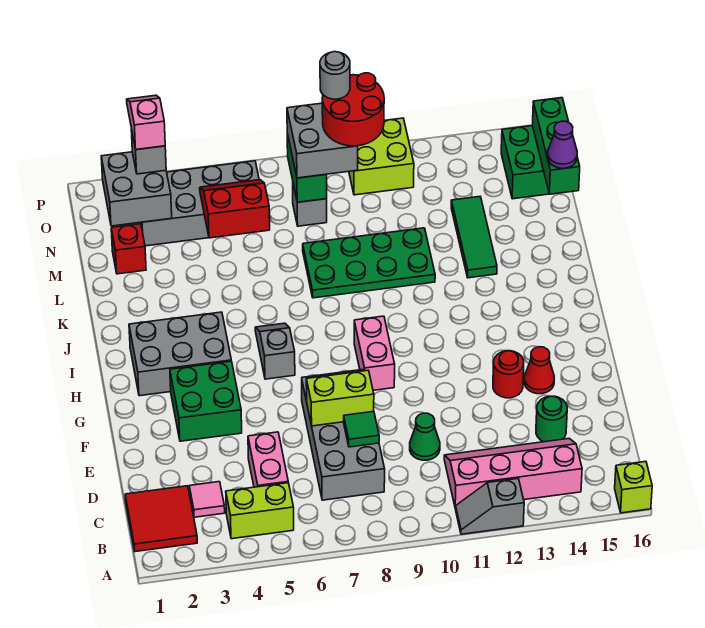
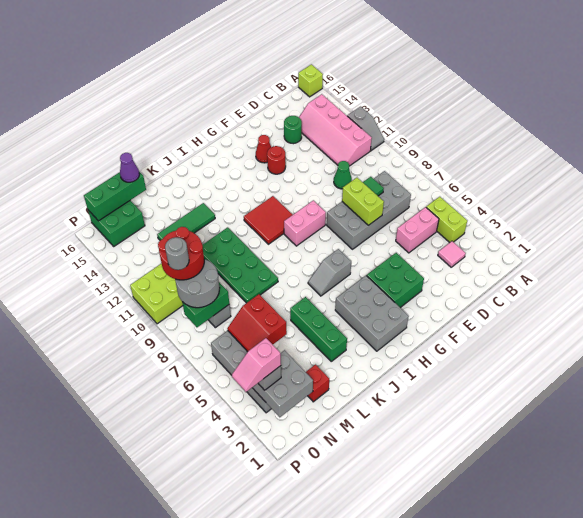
red tile B1:C2 level 1 -> red tile H10:I11 level 1
none -> green brick K3:K5 level 1
grey brick N8:O9 level 3 -> grey round brick N8:O9 level 3

